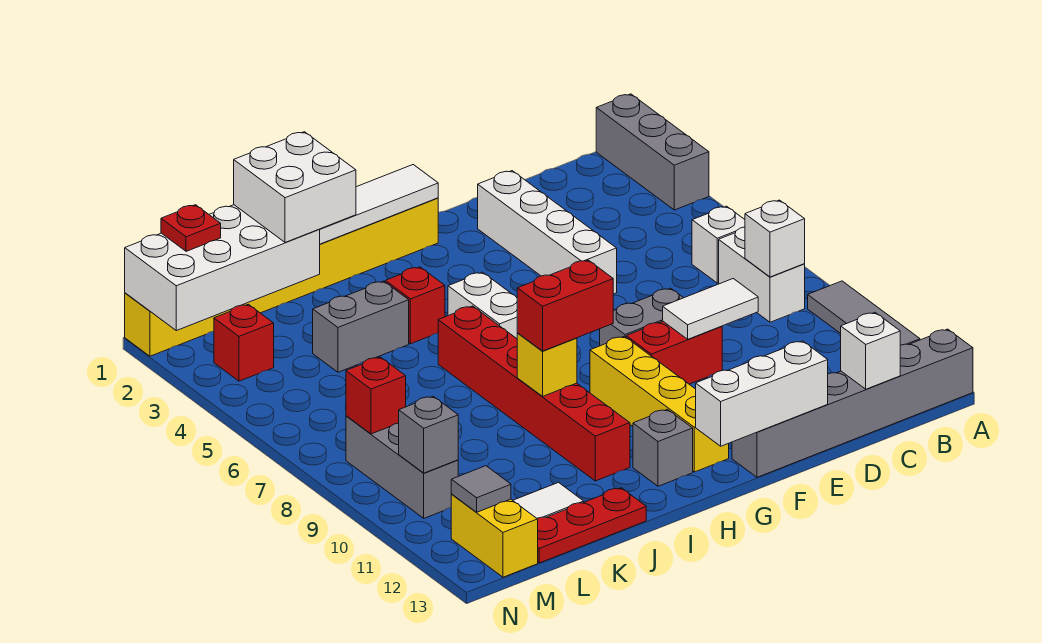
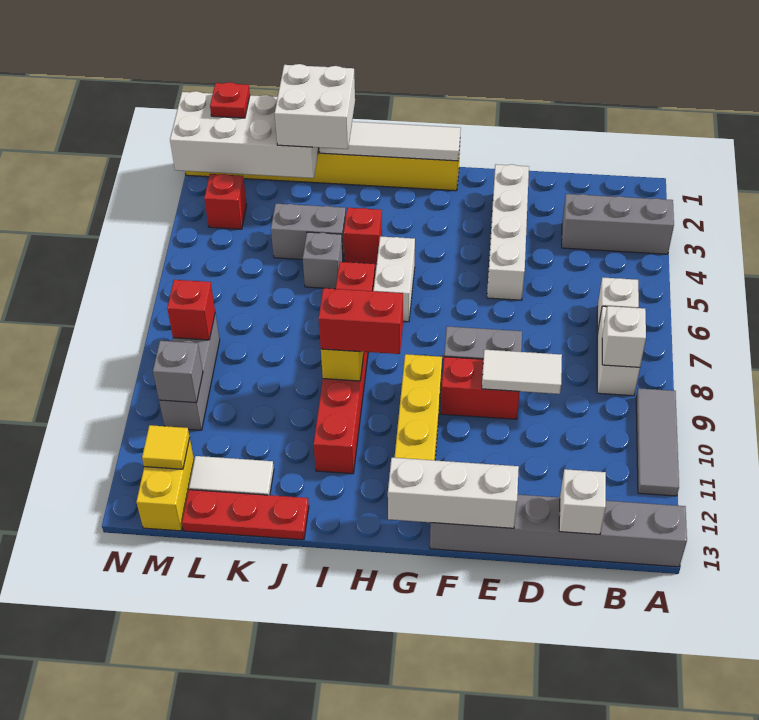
grey brick A1:A3 level 1 -> grey brick A3:C3 level 1
grey brick H12 level 1 -> grey brick J5 level 1
grey tile M12 level 2 -> yellow tile M12 level 2

